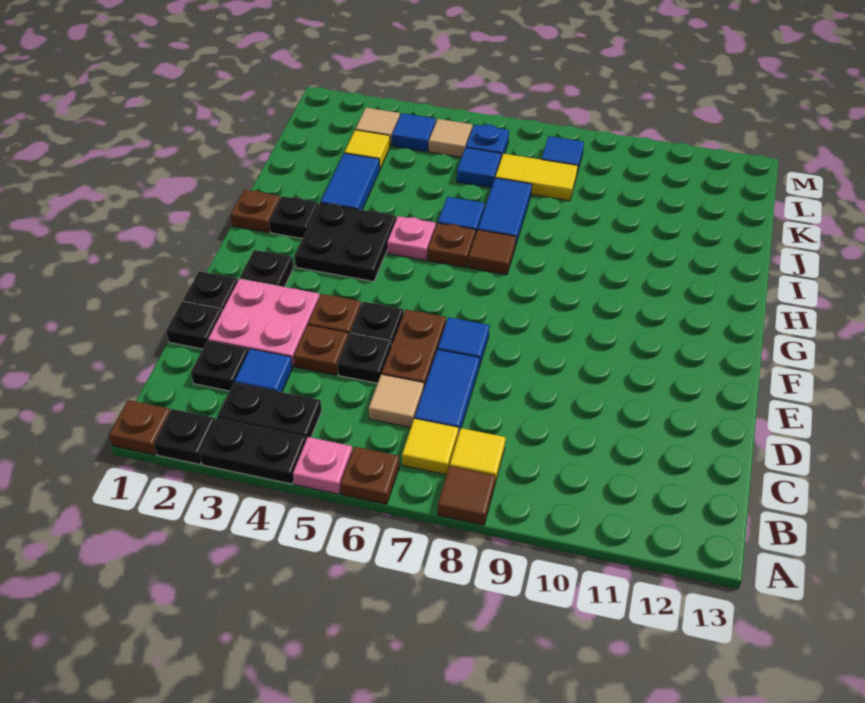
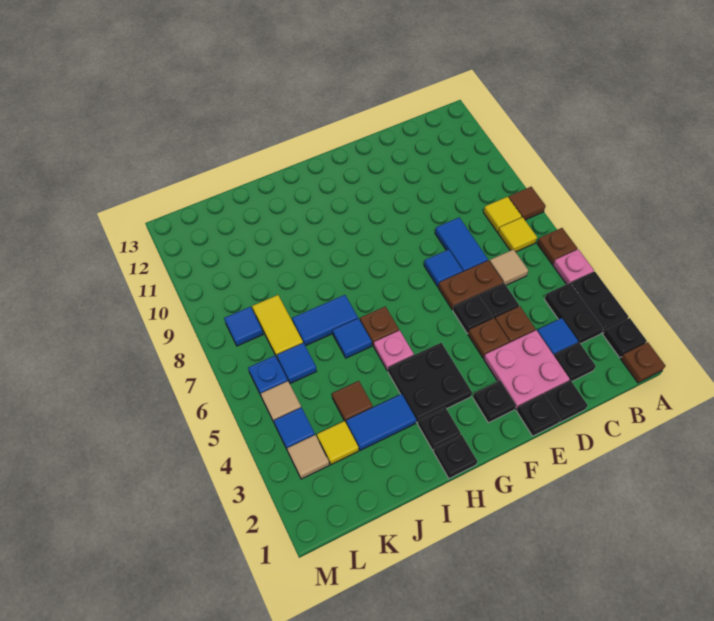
blue tile C7:D7 level 1 -> blue tile D7:D8 level 1
brown plate H1 level 1 -> black plate H1 level 1
brown tile H7 level 1 -> brown tile J4 level 1

